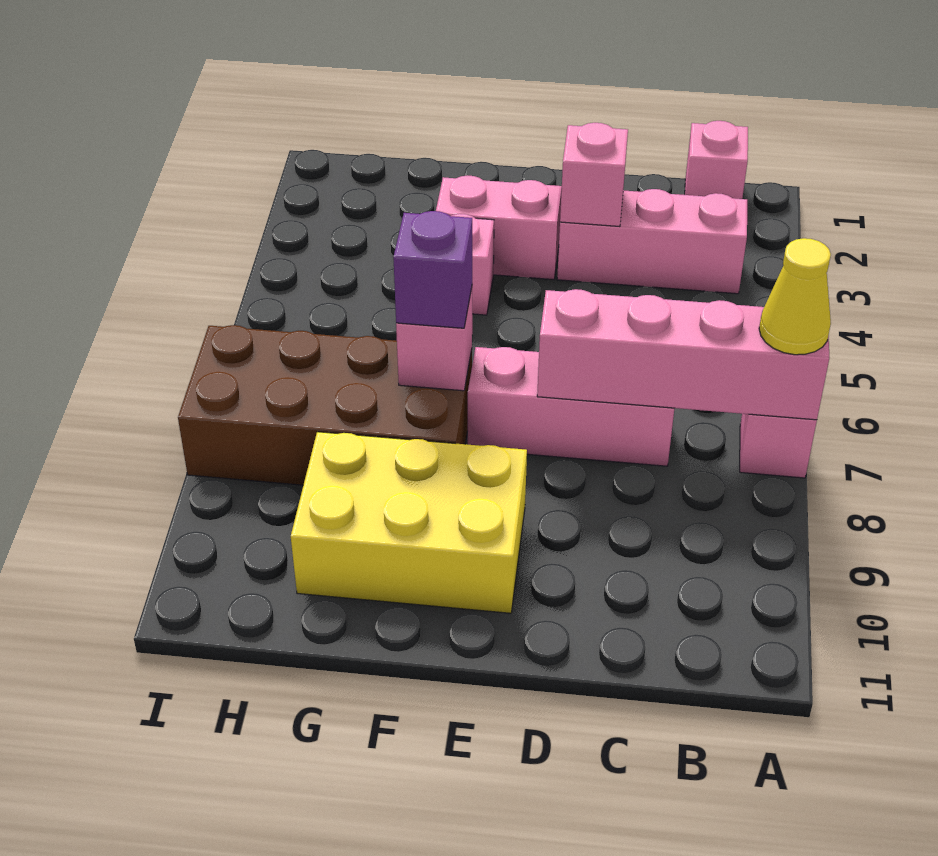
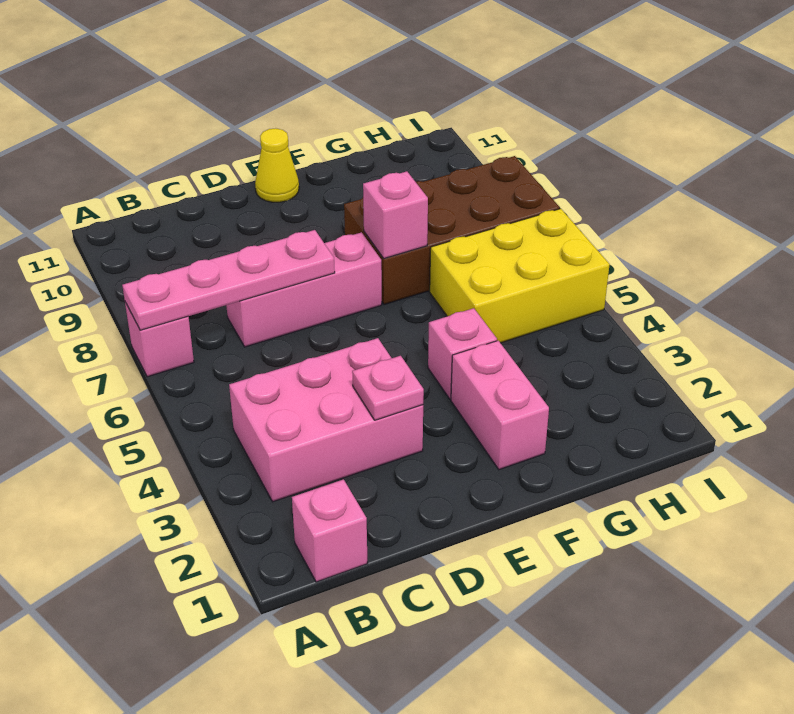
pink brick A7:D7 level 2 -> pink plate A7:D7 level 2
yellow cone A7 level 3 -> yellow cone E11 level 1
pink brick B3:D3 level 1 -> pink brick B3:D4 level 1
pink brick D3 level 2 -> pink plate D3 level 2
pink brick E3:F3 level 1 -> pink brick F2:F3 level 1
yellow brick E9:G10 level 1 -> yellow brick G5:I6 level 1
purple brick F7 level 3 -> none

